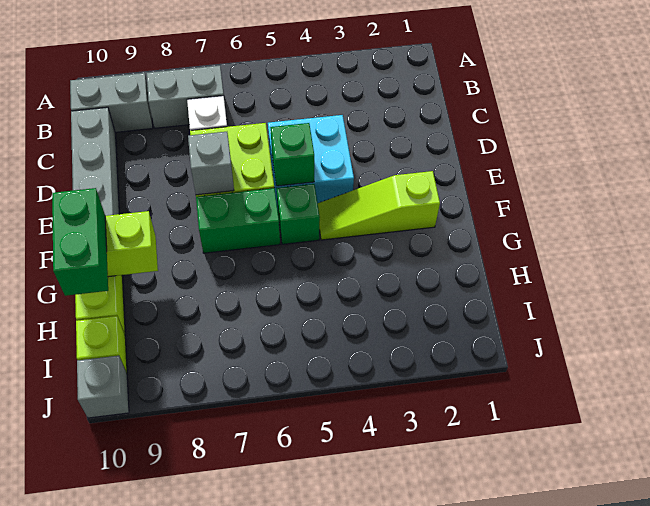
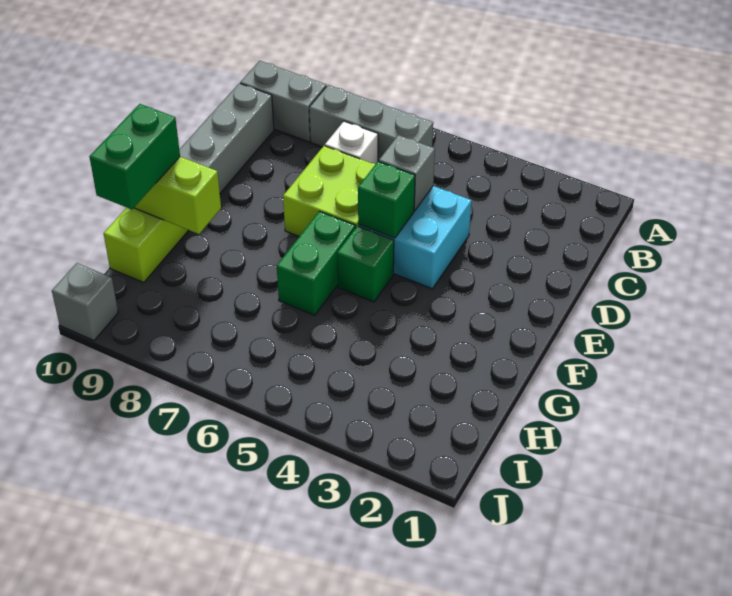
grey brick B7:B8 level 1 -> grey brick B6:B8 level 1
grey brick E7 level 2 -> grey brick D5 level 2
lime slope F2:F4 level 1 top 2 -> none
green brick F6:F7 level 1 -> green brick F6:G6 level 1
lime brick I10 level 1 -> none

